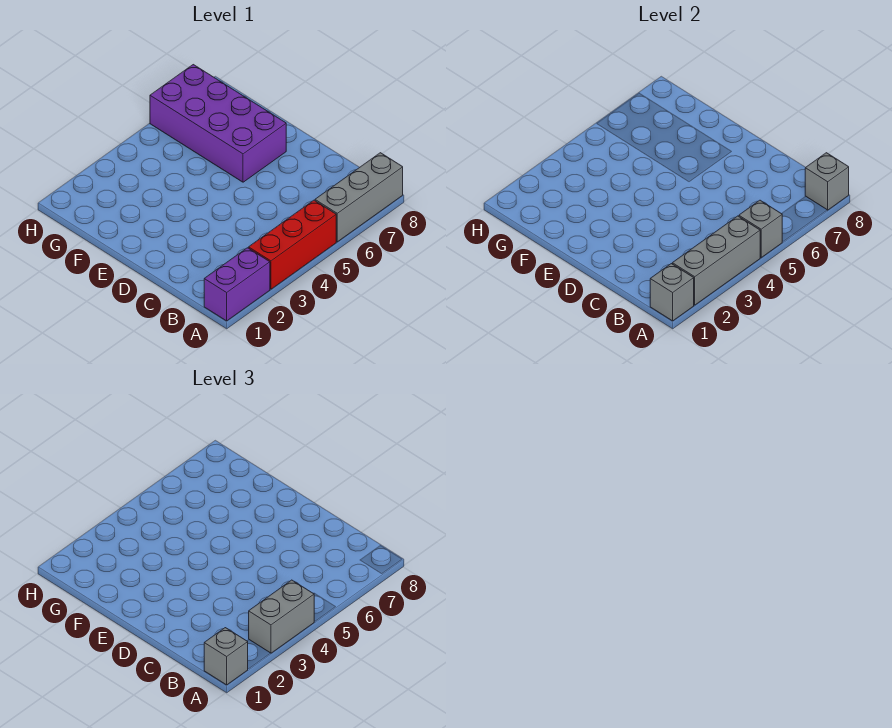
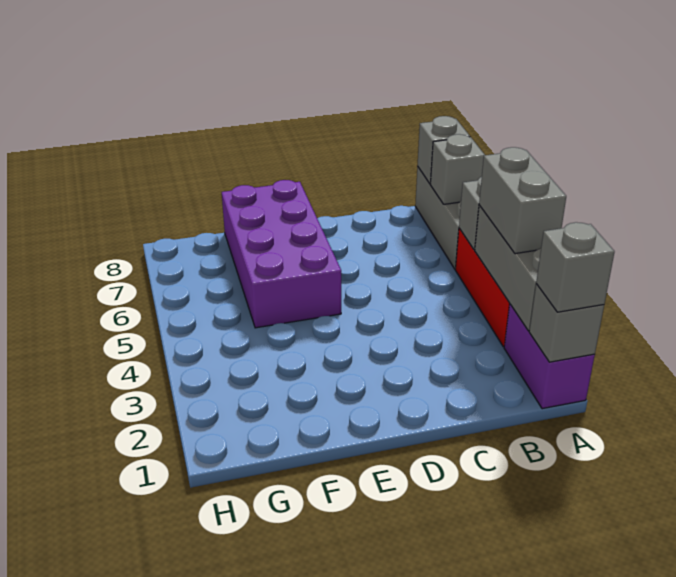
none -> grey brick A7 level 2
purple brick E6:H7 level 1 -> purple brick E5:F8 level 1

